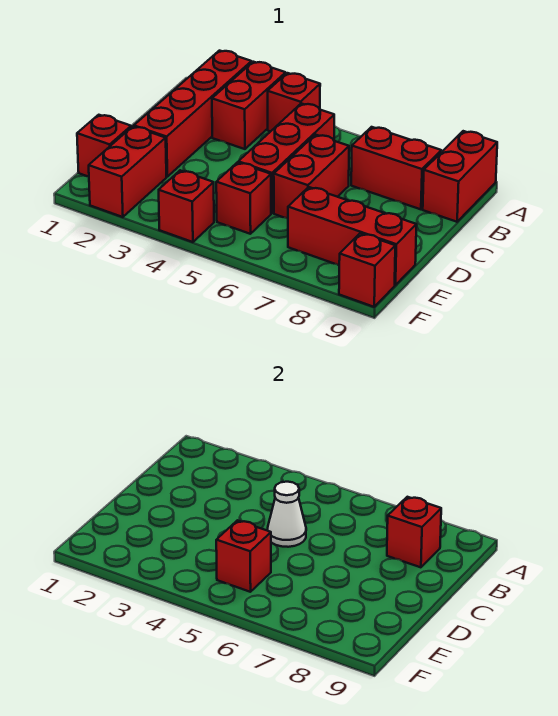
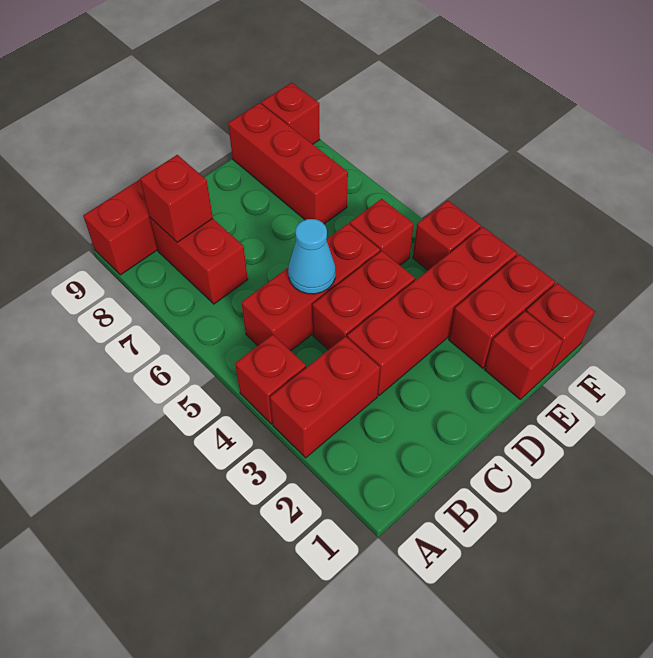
red brick A2:D2 level 1 -> red brick C3:F3 level 1
white cone C5 level 2 -> cyan cone C5 level 2
red brick C6:D6 level 1 -> red brick C4:D4 level 1
red brick E5 level 2 -> red brick F1 level 1

